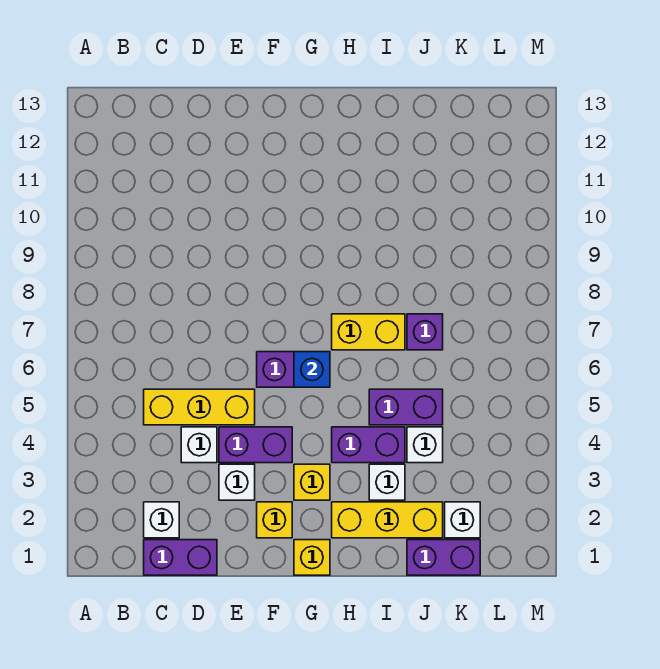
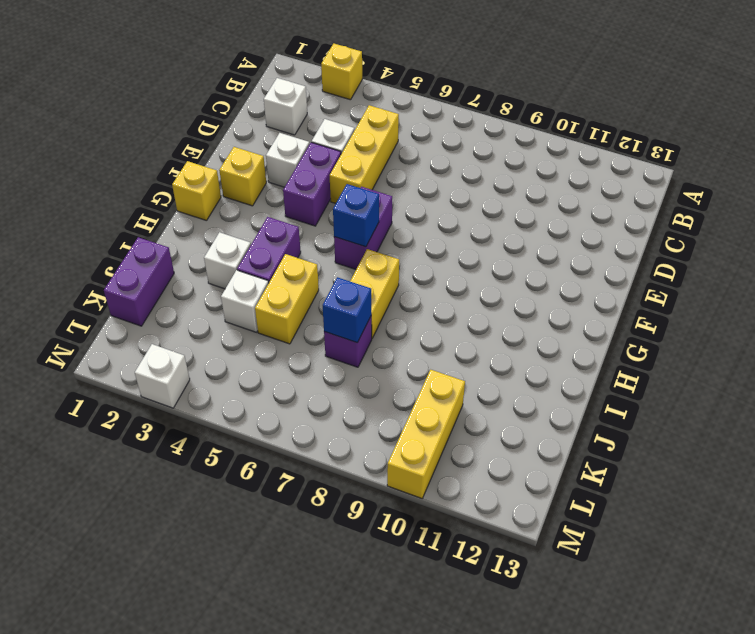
purple brick C1:D1 level 1 -> none
yellow brick G3 level 1 -> yellow brick A3 level 1
yellow brick H2:J2 level 1 -> yellow brick K10:M10 level 1
purple brick I5:J5 level 1 -> yellow brick I5:J5 level 1
none -> blue brick J7 level 2
white brick K2 level 1 -> white brick M3 level 1

